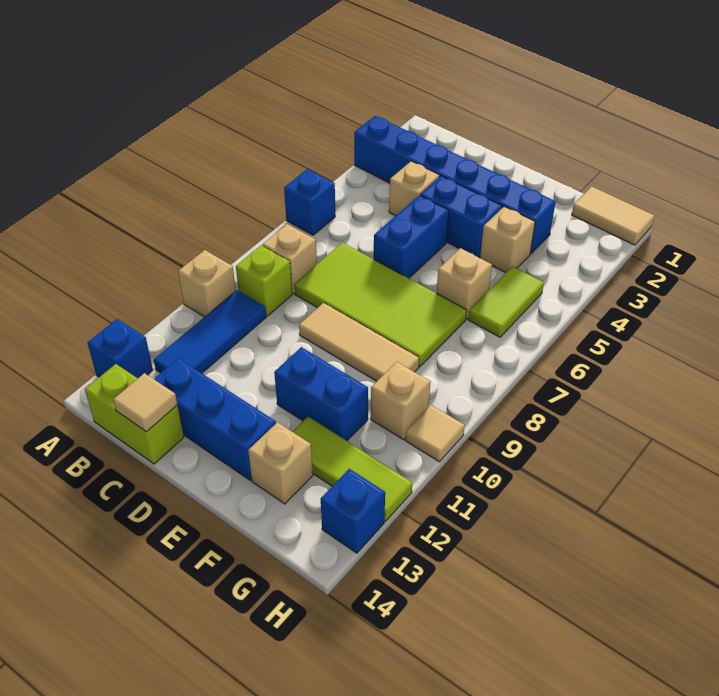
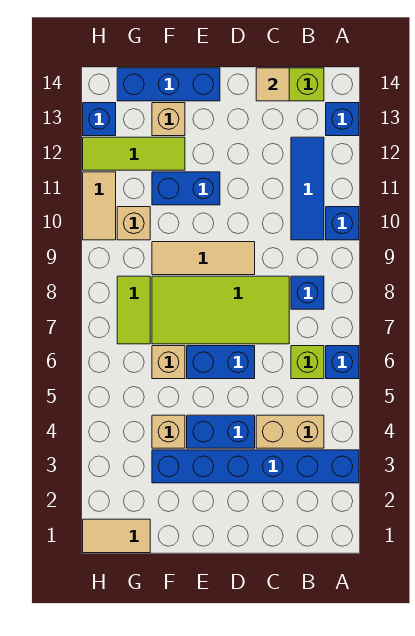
tan brick A10 level 1 -> blue brick A10 level 1
tan brick B8 level 1 -> blue brick B8 level 1
lime brick B9 level 1 -> lime brick B6 level 1
tan brick C4 level 1 -> tan brick B4:C4 level 1
blue brick C13:E13 level 1 -> blue brick E14:G14 level 1
blue brick D5:D6 level 1 -> blue brick D6:E6 level 1
lime tile G5:G6 level 1 -> lime tile G7:G8 level 1
tan tile H10 level 1 -> tan tile H10:H11 level 1

